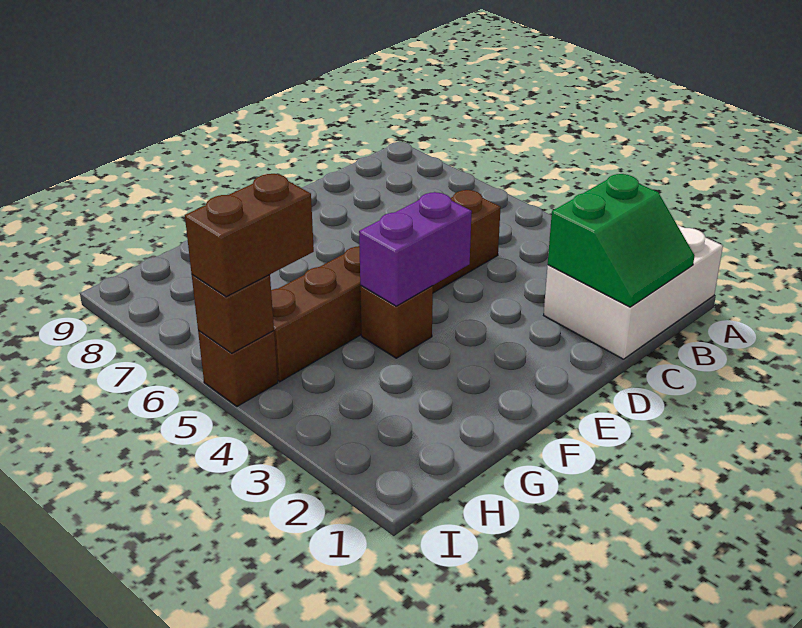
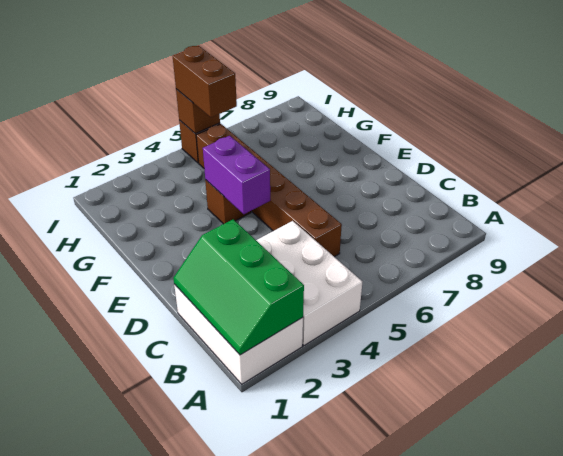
none -> white brick A3:C4 level 1
green slope B1:C2 level 2 top 2 -> green slope A1:C2 level 2 top 2

